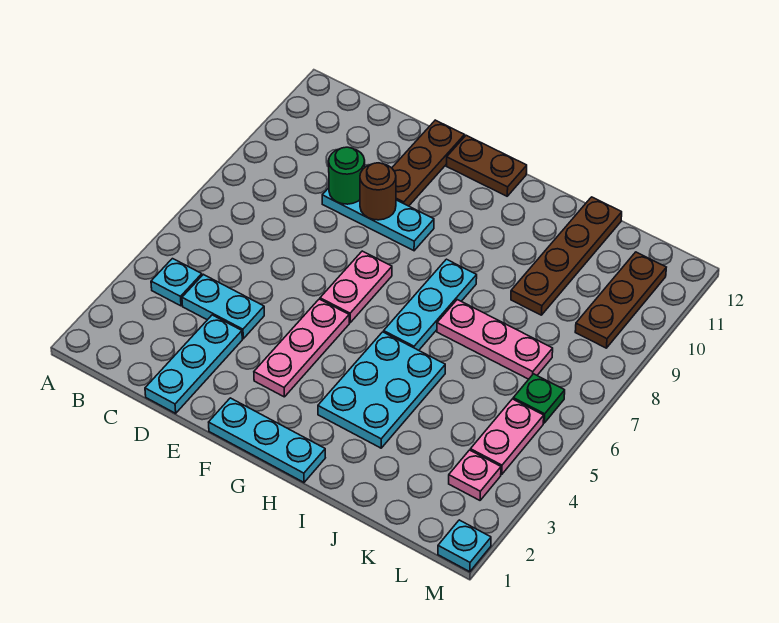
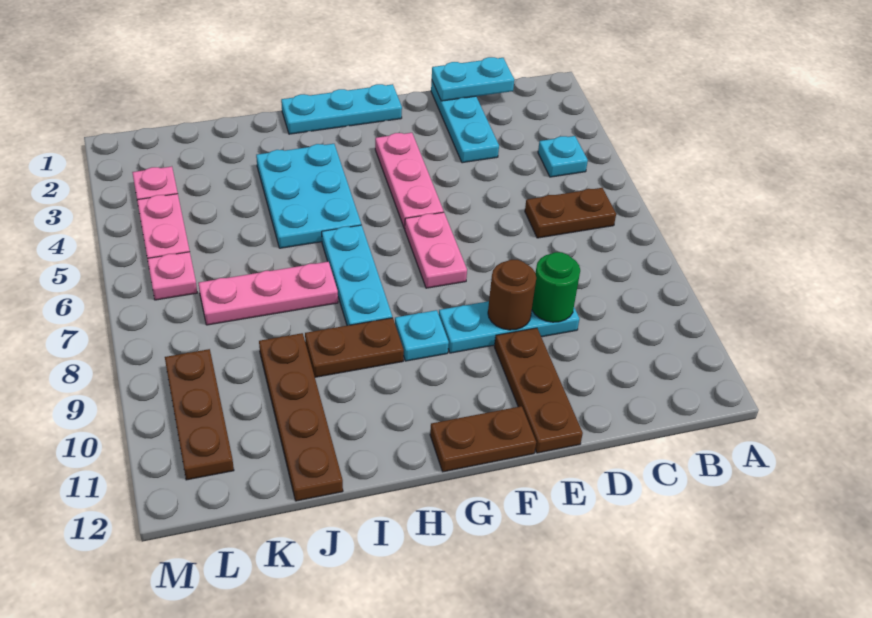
none -> brown plate B6:C6 level 1
cyan plate C4:D4 level 1 -> cyan plate C1:D1 level 2
none -> brown plate H9:I9 level 1
green plate L6 level 1 -> pink plate L6 level 1
cyan plate M1 level 1 -> cyan plate G9 level 1

